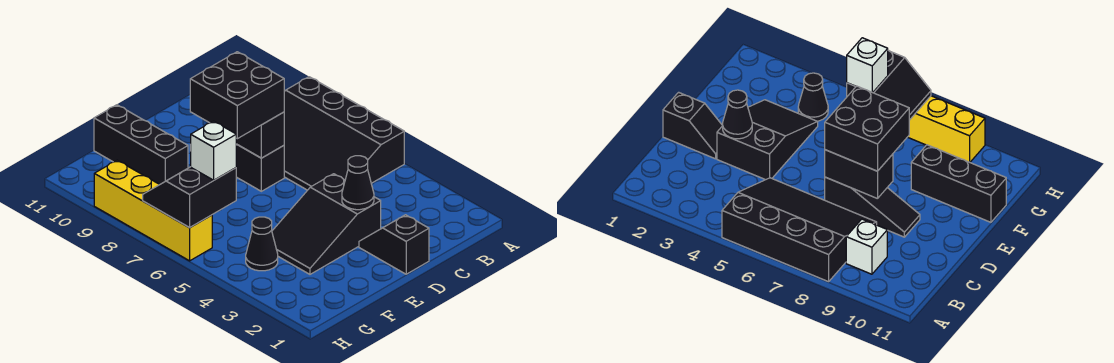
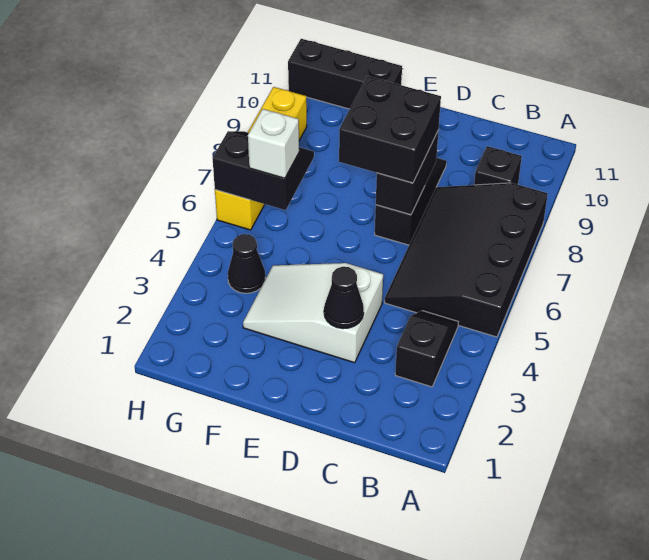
white brick B9 level 1 -> black brick B9 level 1
black slope D1:D2 level 1 top 1 -> black slope B3:B4 level 1 top 3
black slope D3:F4 level 1 top D -> white slope D3:F4 level 1 top D
black brick F9:F11 level 1 -> black brick F11:H11 level 1

